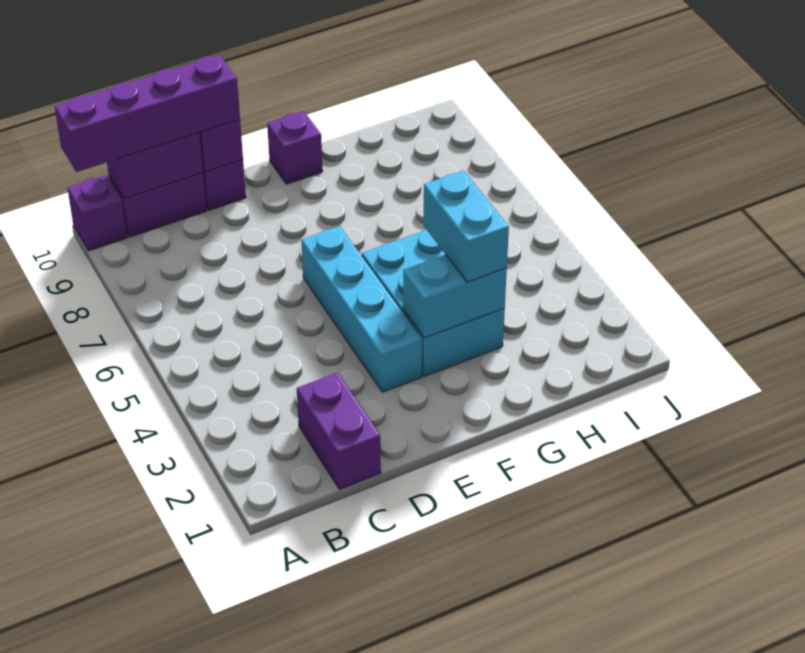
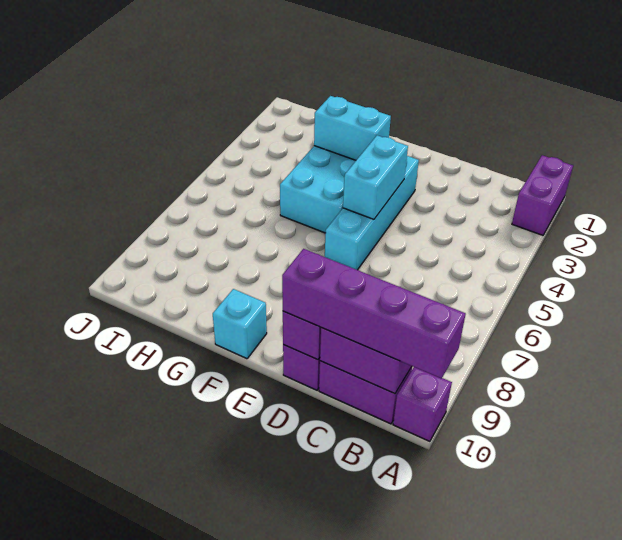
purple brick C1:C2 level 1 -> purple brick A1:A2 level 1
purple brick F10 level 1 -> cyan brick F10 level 1
cyan brick G3:G4 level 3 -> cyan brick E4:E5 level 2

